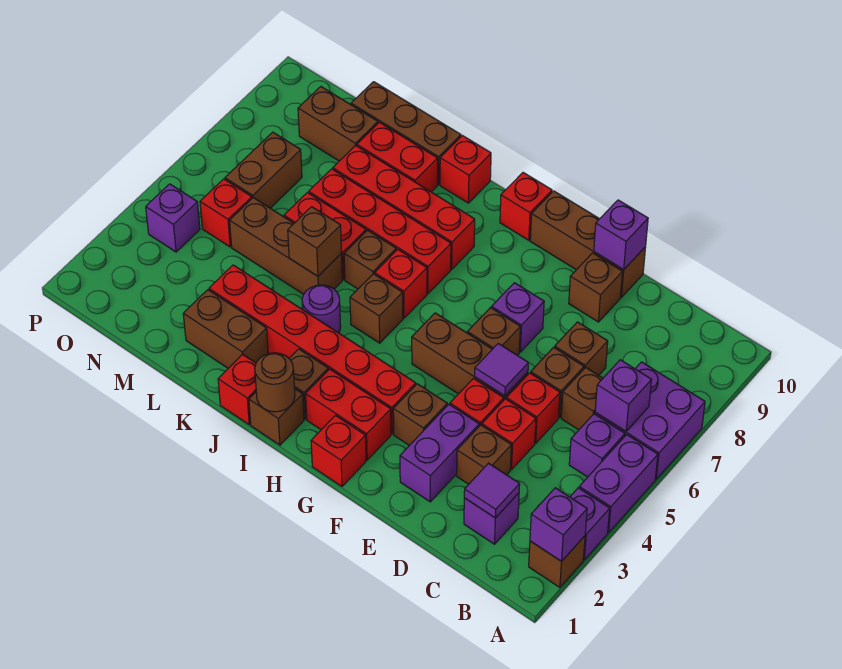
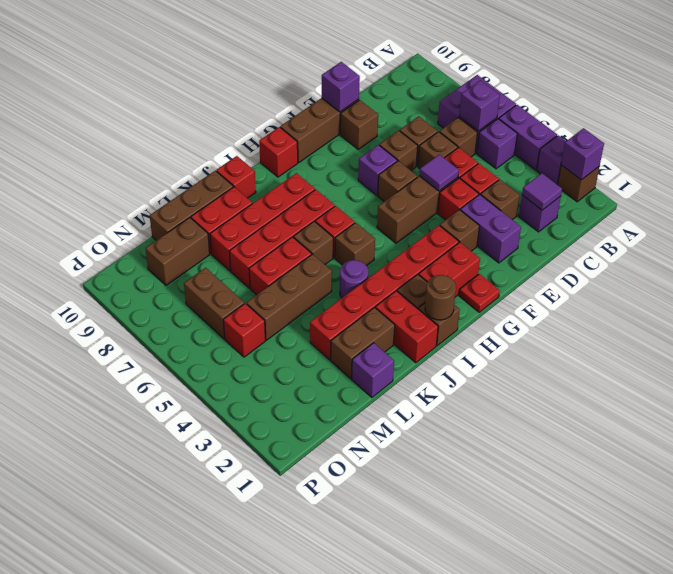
red brick G1 level 1 -> red plate G1 level 1
red brick J1 level 1 -> red brick J1:J2 level 1
brown brick K5 level 2 -> brown brick E7 level 1
purple brick O4 level 1 -> purple brick L1 level 1

